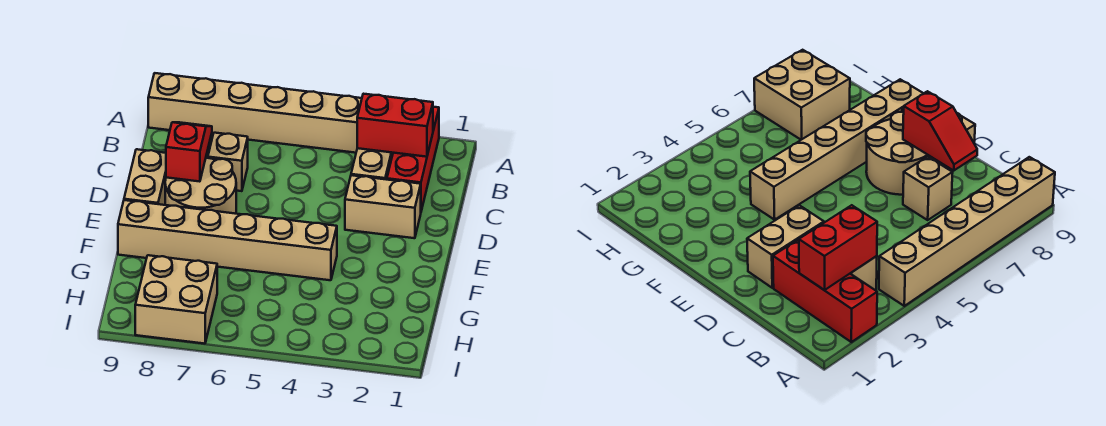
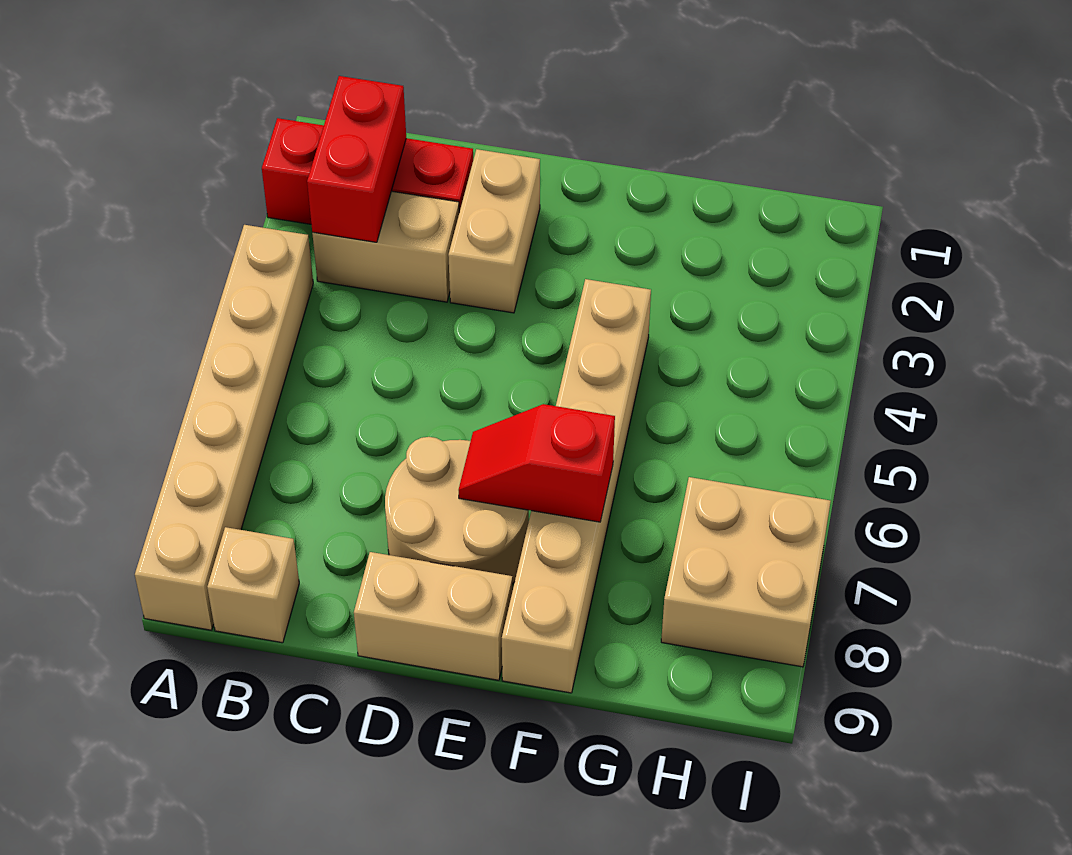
tan brick C7 level 1 -> tan brick B9 level 1
red slope C8:D8 level 2 top D -> red slope E7:F7 level 2 top F

